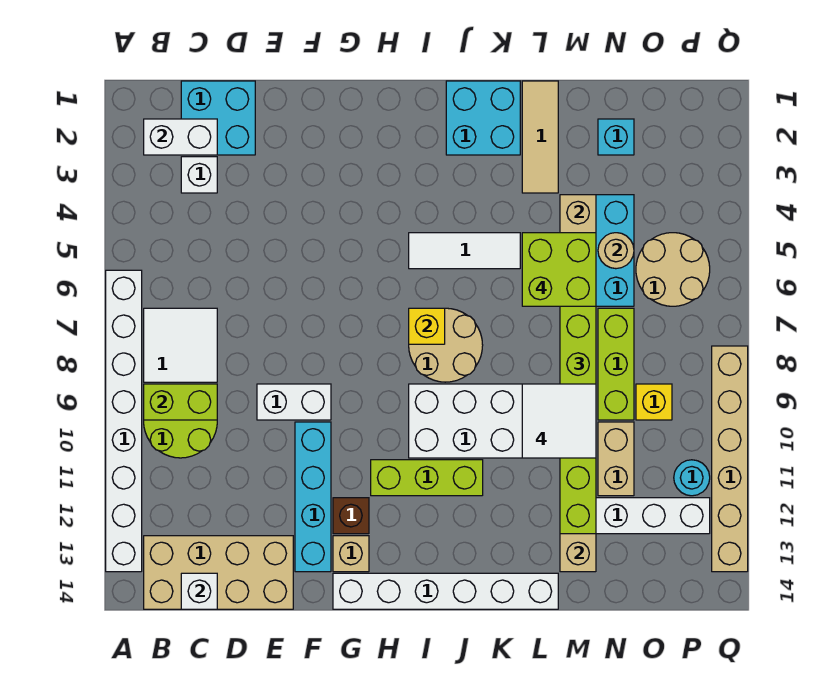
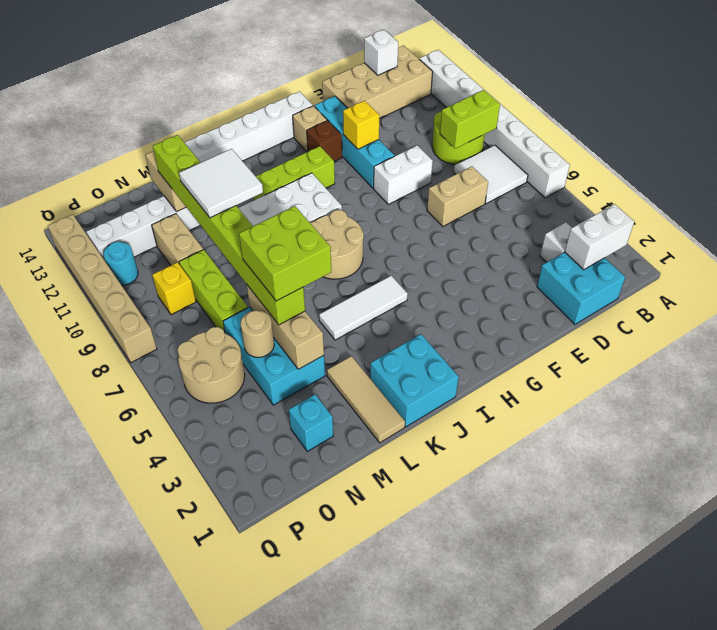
none -> tan brick D7:E7 level 1
yellow brick I7 level 2 -> yellow brick F11 level 2

